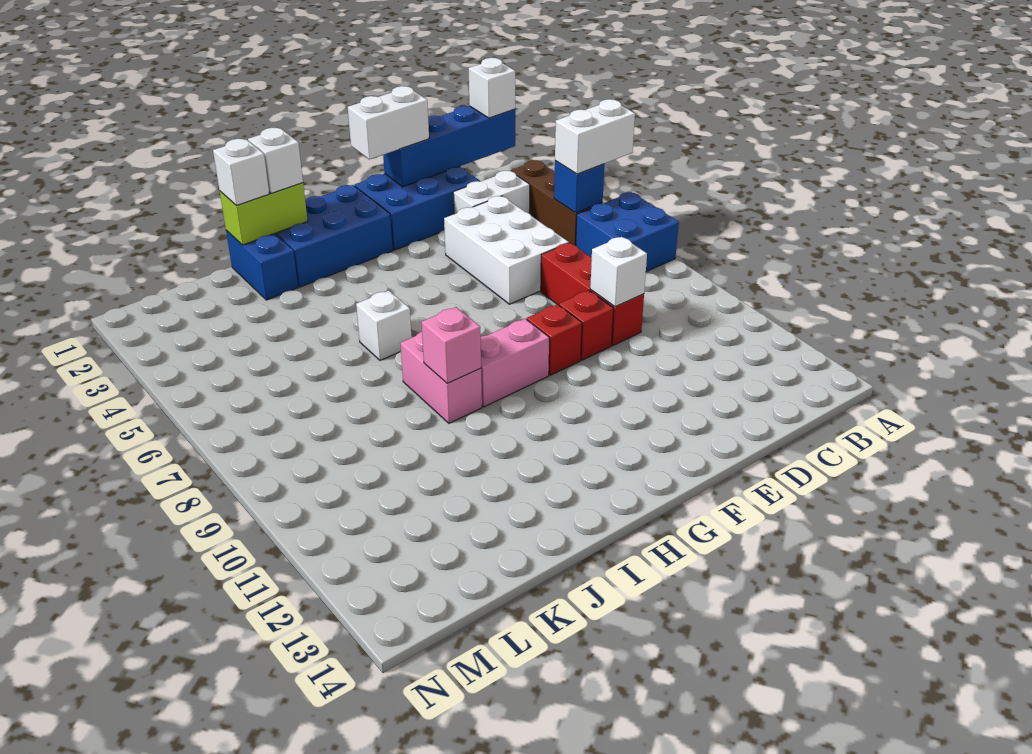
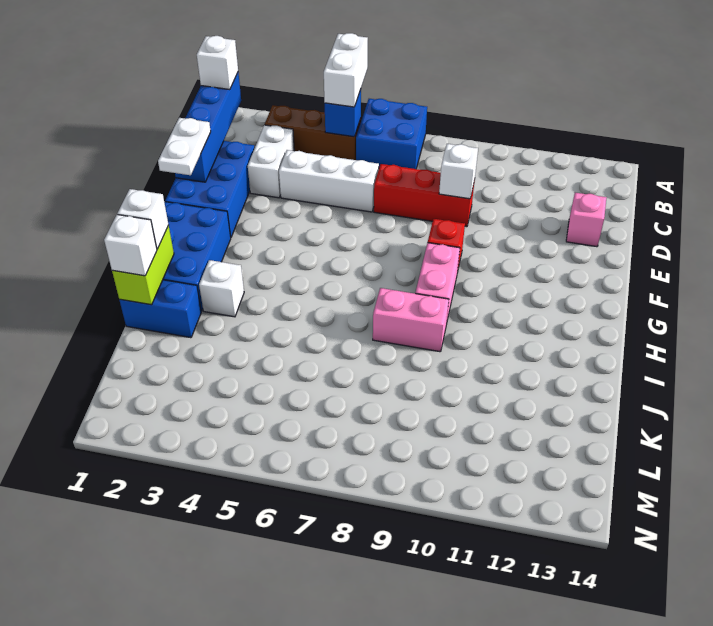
white brick D4:E6 level 1 -> white brick D4:D6 level 1
white brick E1:F1 level 3 -> white plate E1:F1 level 3
red brick E9 level 1 -> none
white brick I6 level 1 -> white brick I3 level 1
pink brick I9 level 2 -> pink brick D13 level 1

